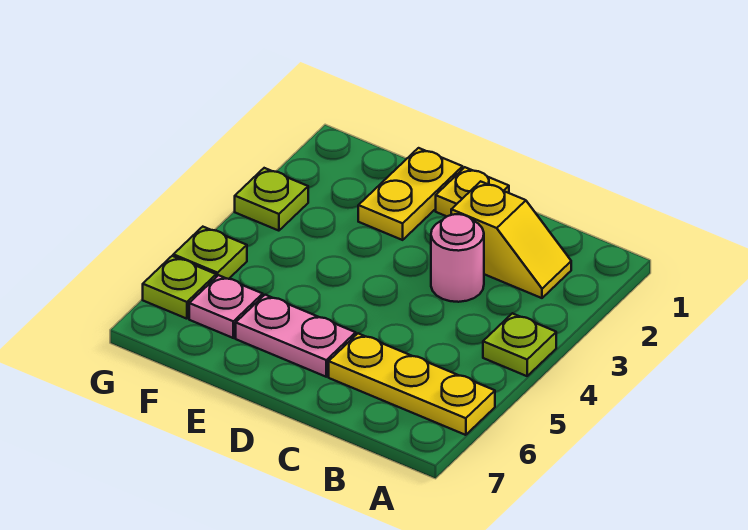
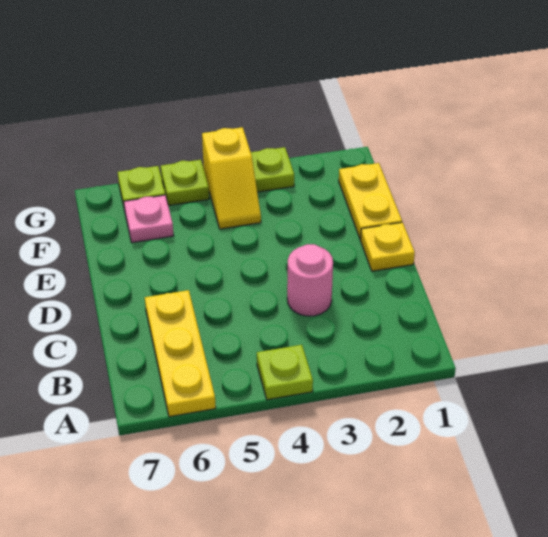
yellow slope B2:C2 level 1 top C -> yellow slope F4:G4 level 1 top G
pink plate D6:E6 level 1 -> none
yellow plate E1:E2 level 1 -> yellow plate E1:F1 level 1

